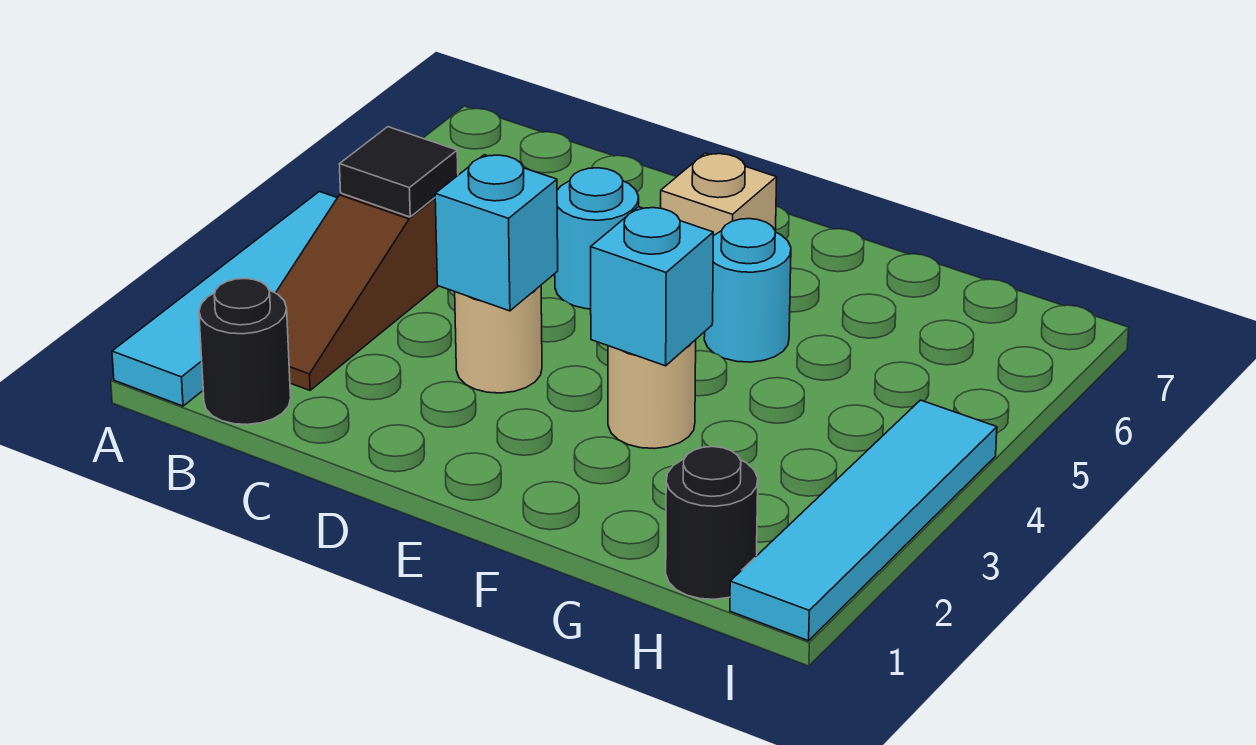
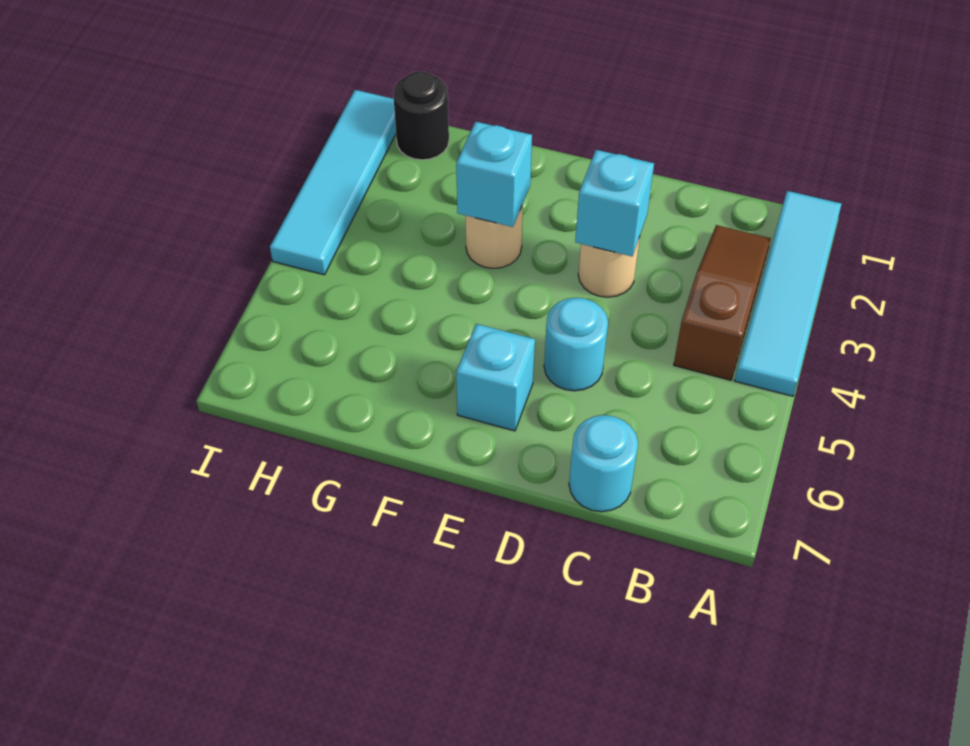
black round brick B1 level 1 -> none
black tile B4 level 2 -> none
tan brick E6 level 1 -> cyan brick E6 level 1
cyan round brick F5 level 1 -> cyan round brick C7 level 1

